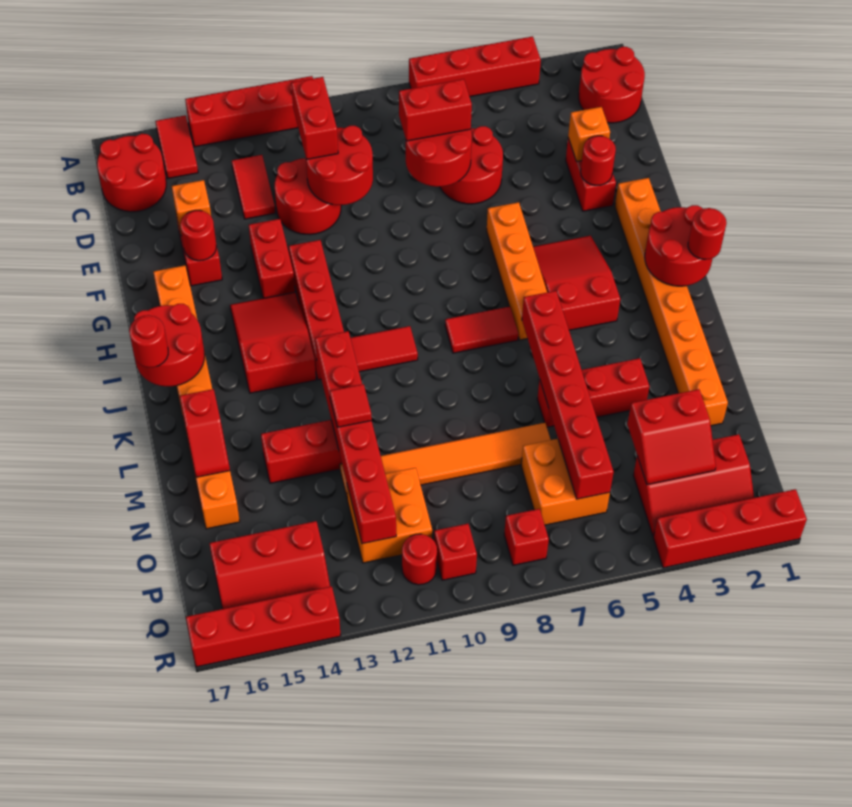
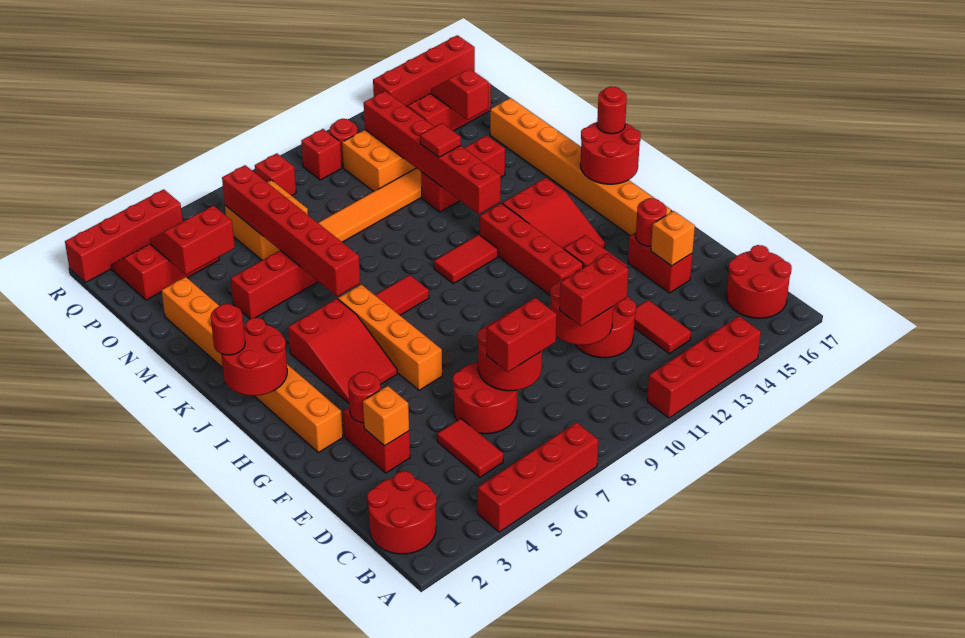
red tile A15:B15 level 1 -> red tile C5:D5 level 1
red brick C11:D11 level 3 -> red brick D10:D11 level 3
red slope L16:M16 level 2 top L -> red slope O15:P15 level 2 top O

